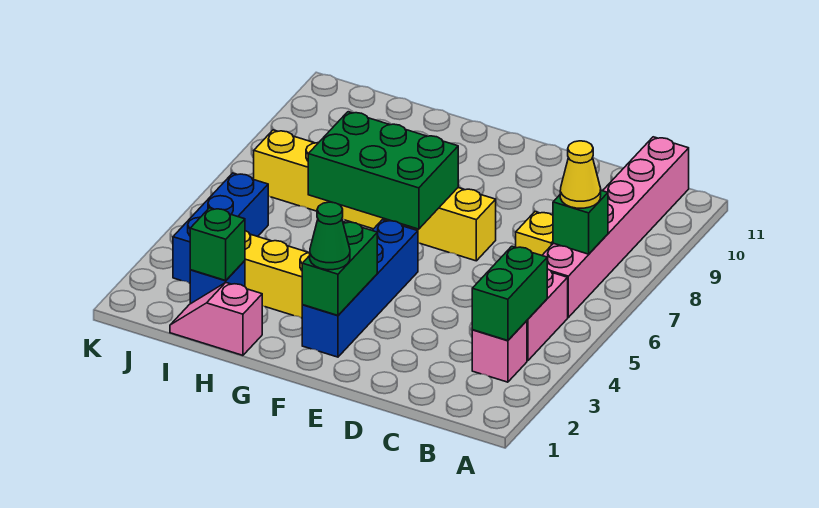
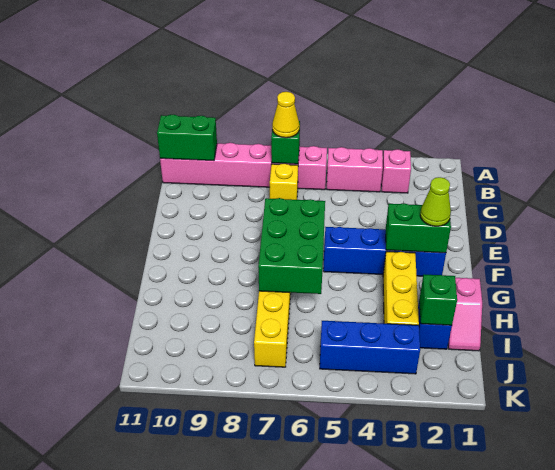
green brick B3:B4 level 2 -> green brick B10:B11 level 2
green cone F2 level 3 -> lime cone F2 level 3

